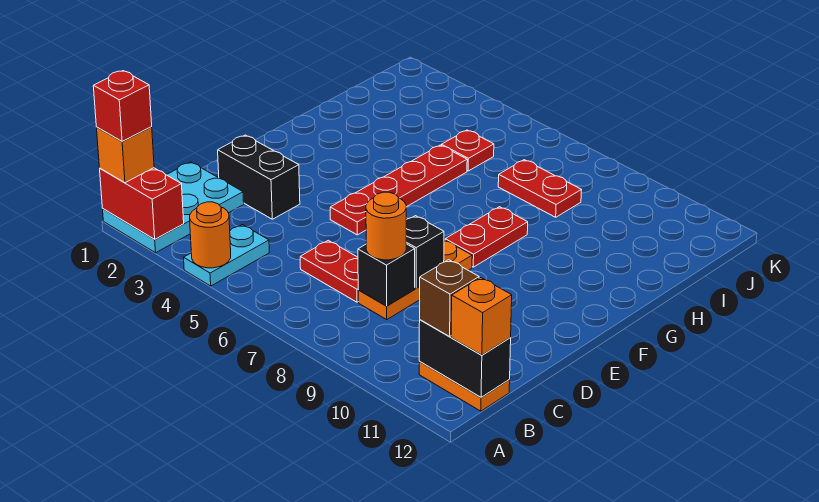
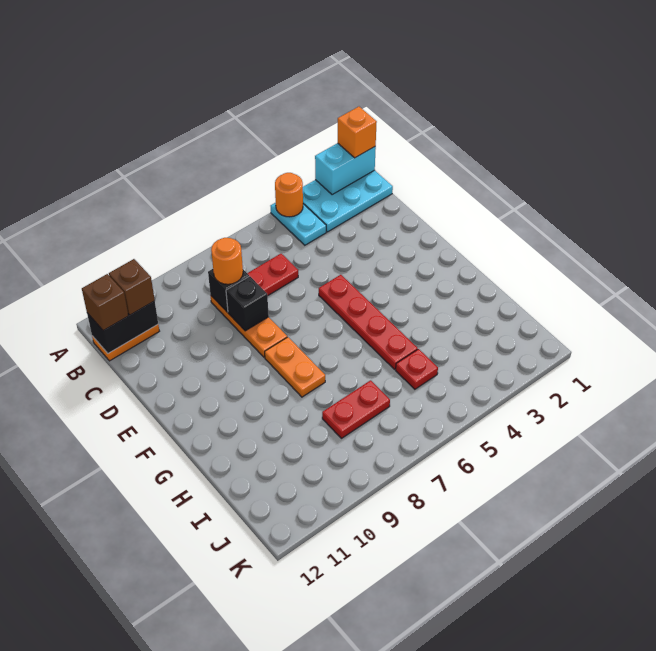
cyan plate A1:C2 level 1 -> cyan plate A1:B3 level 1
red brick A1:A2 level 2 -> cyan brick A1:A2 level 2
red brick A1 level 4 -> none
orange brick B12 level 3 -> brown brick B12 level 3
black brick D2:D3 level 1 -> none
red plate F8:G8 level 1 -> orange plate F8:G8 level 1

